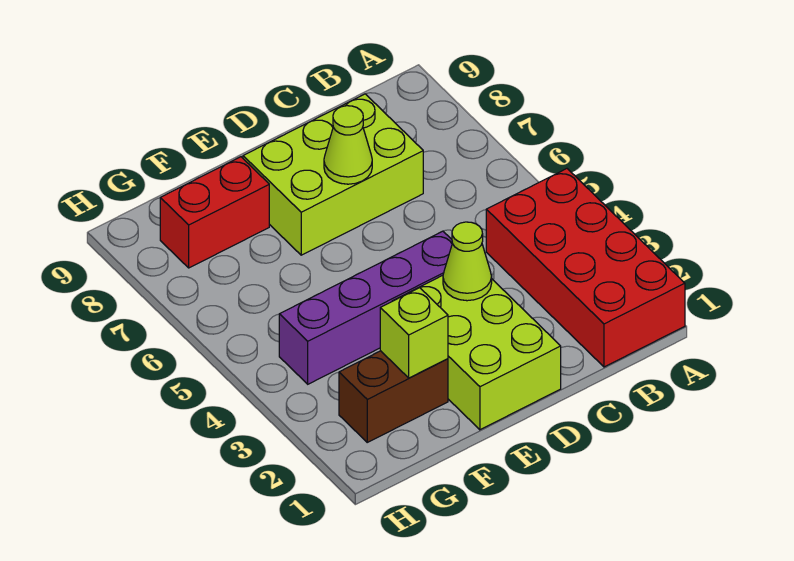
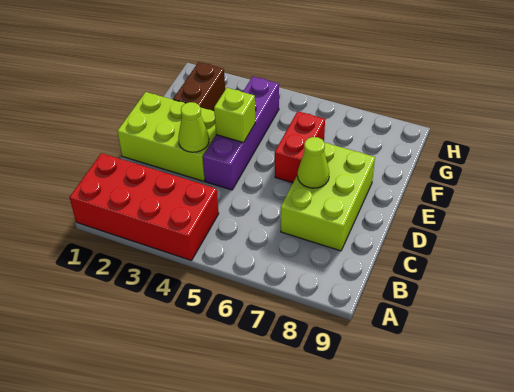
lime brick F2 level 2 -> lime brick E4 level 2
red brick F8:G8 level 1 -> red brick E6:F6 level 1

